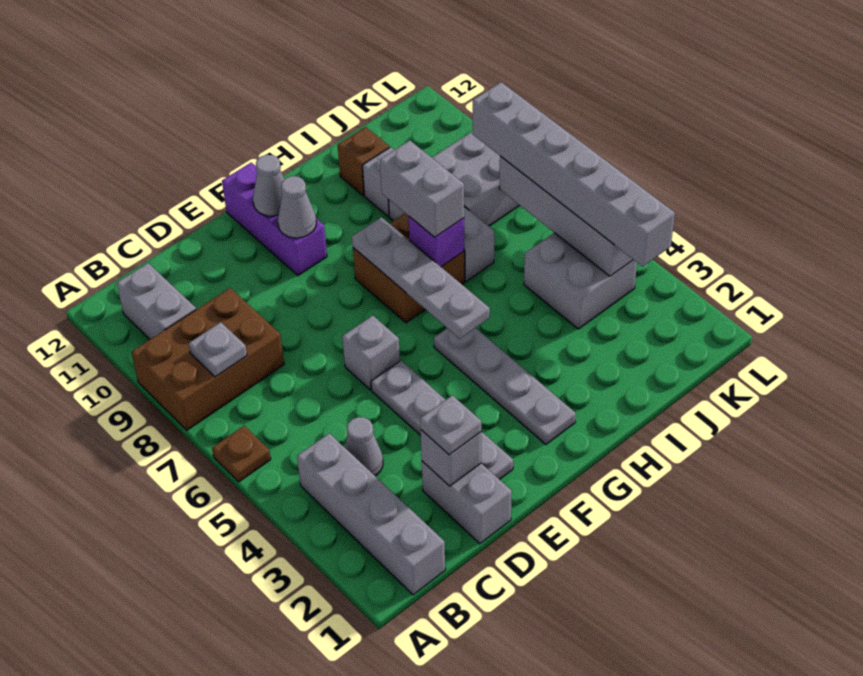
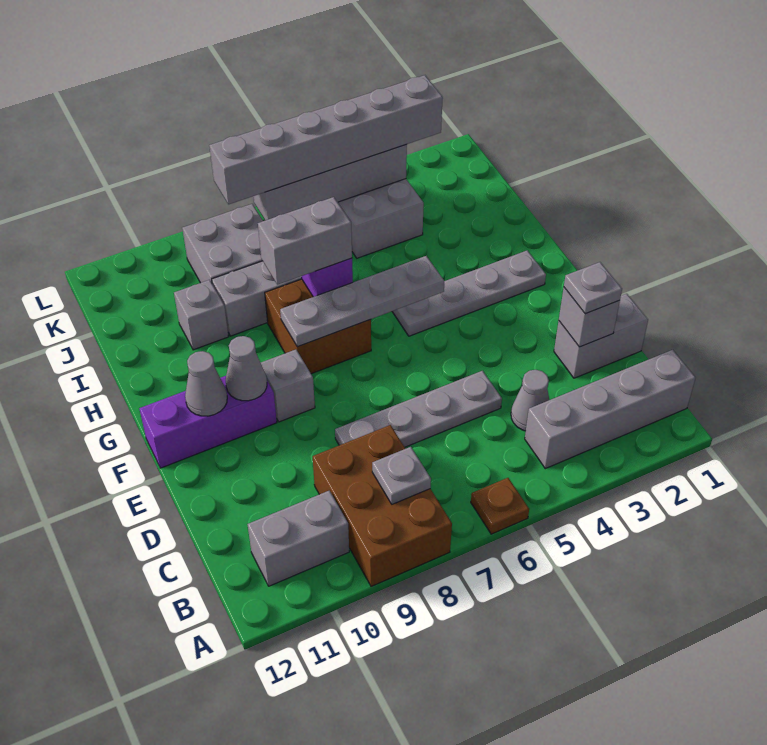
grey plate E2:E5 level 1 -> grey plate D5:D8 level 1
grey brick E6 level 1 -> grey brick F9 level 1
brown brick I11 level 1 -> none

